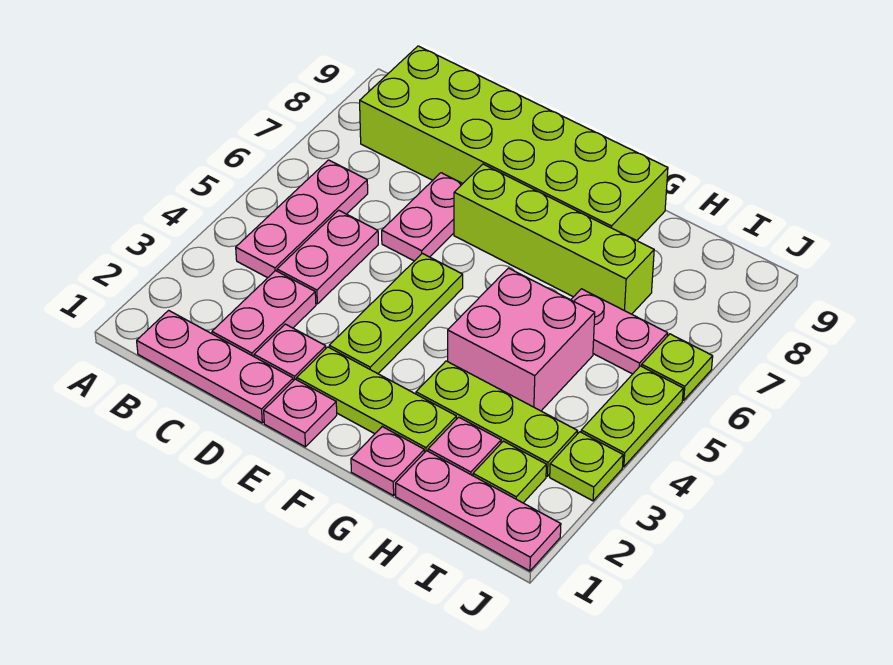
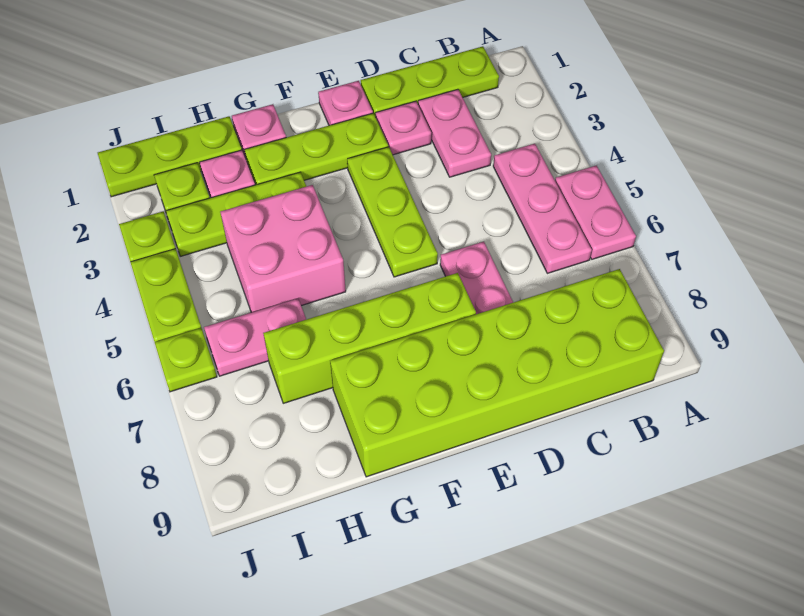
pink plate B1:D1 level 1 -> lime plate B1:D1 level 1
pink plate C4:C5 level 1 -> pink plate A5:A6 level 1
pink plate H1:J1 level 1 -> lime plate H1:J1 level 1

